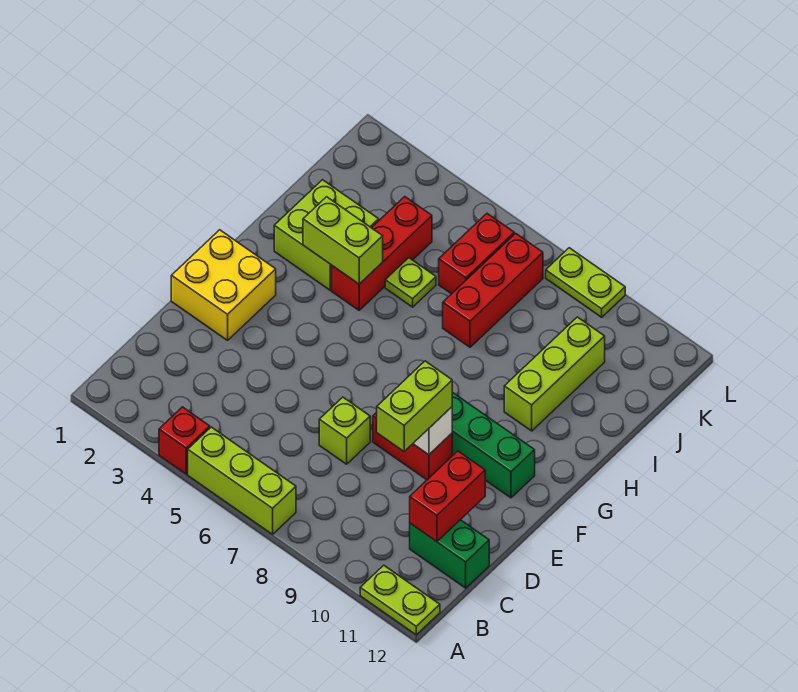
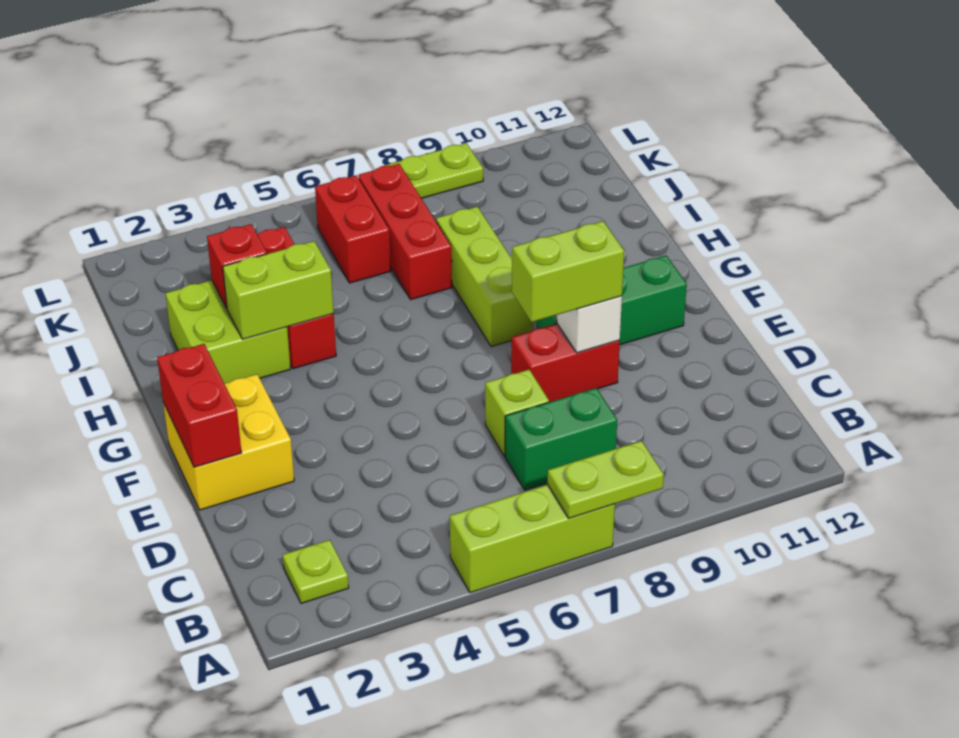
red brick A4 level 1 -> red brick I3 level 2
lime plate A11:A12 level 1 -> lime plate A7:A8 level 2
green brick C11:C12 level 1 -> green brick C7:C8 level 1
red brick C11:D11 level 2 -> red brick E1:F1 level 2
lime brick D9:E9 level 3 -> lime brick E8:E9 level 3
lime brick H10:J10 level 1 -> lime brick G8:I8 level 1
lime plate I5 level 1 -> lime plate B2 level 1

